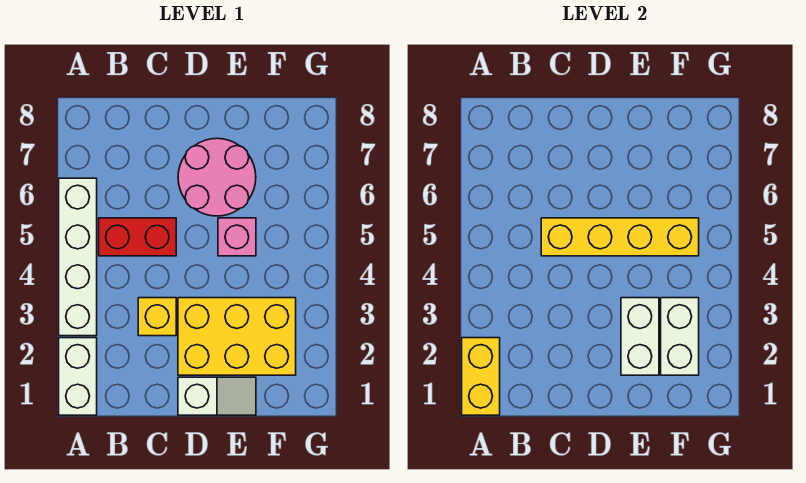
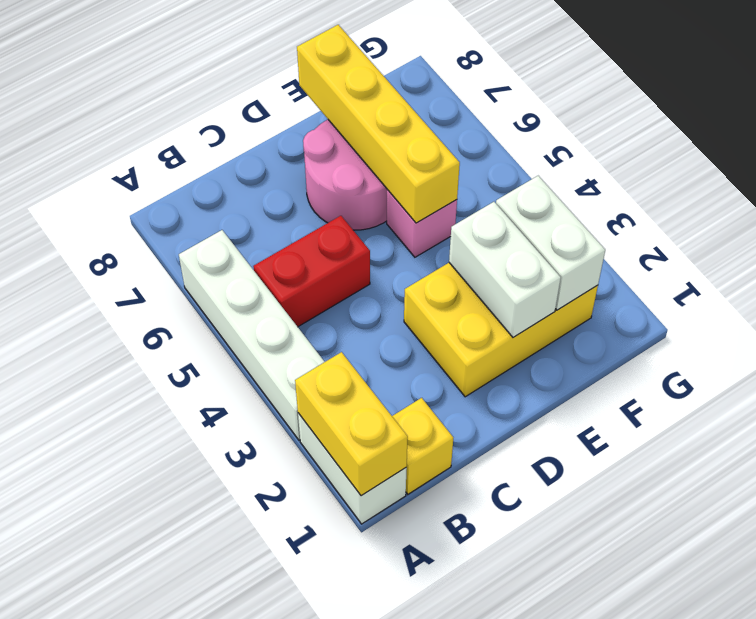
yellow brick C3 level 1 -> yellow brick B1 level 1
yellow brick C5:F5 level 2 -> yellow brick E5:E8 level 2
white slope D1:E1 level 1 top D -> none

